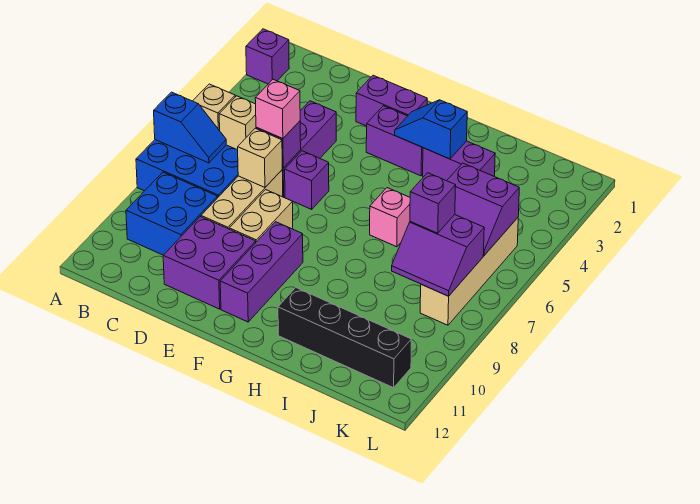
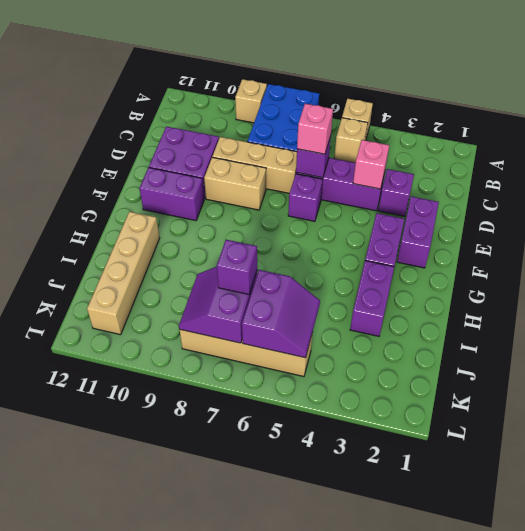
purple brick A2 level 1 -> purple brick D3 level 1
blue slope A7:B7 level 2 top A -> none
blue brick B9:C10 level 1 -> none
tan brick D7 level 2 -> tan brick A9 level 1
purple brick F9:F11 level 1 -> purple brick F10:F11 level 1
blue slope G3:H3 level 2 top H -> none
pink brick H6 level 1 -> pink brick D4 level 2
black brick H11:K11 level 1 -> tan brick H11:K11 level 1
purple slope J5:K6 level 2 top 5 -> purple slope J5:K6 level 2 top 6

